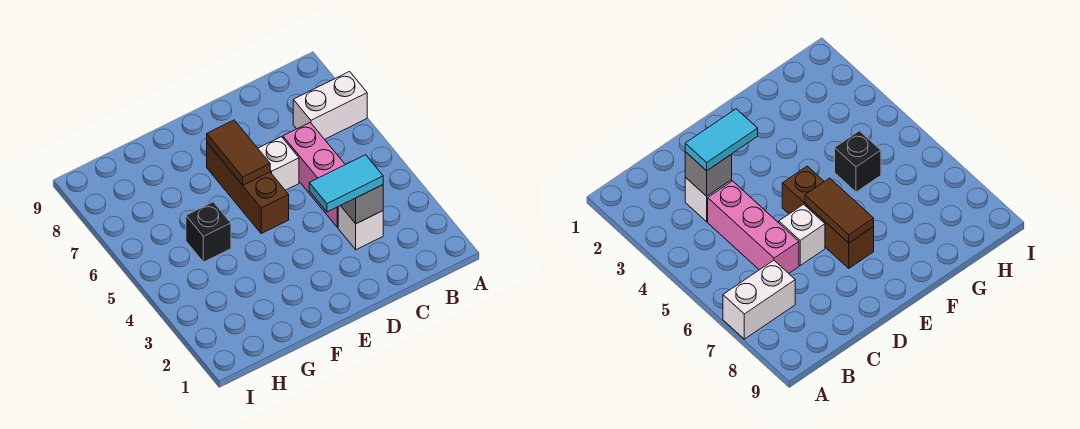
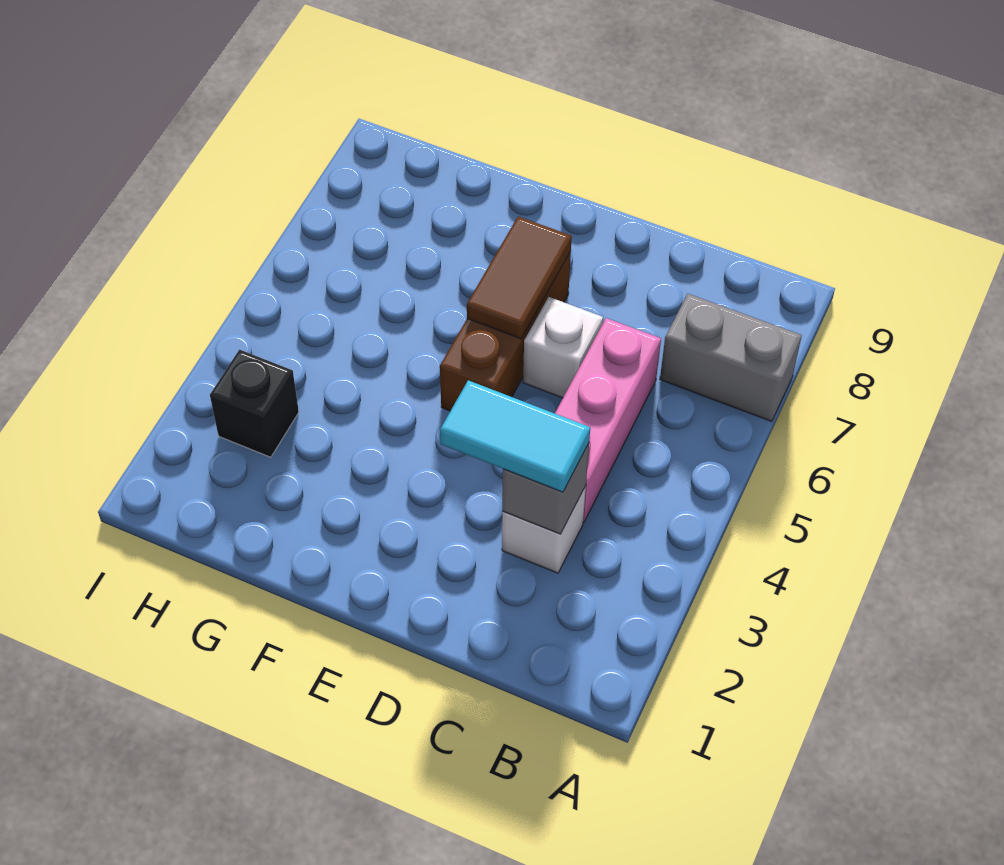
white brick A7:B7 level 1 -> grey brick A7:B7 level 1
black brick G5 level 1 -> black brick H3 level 1

